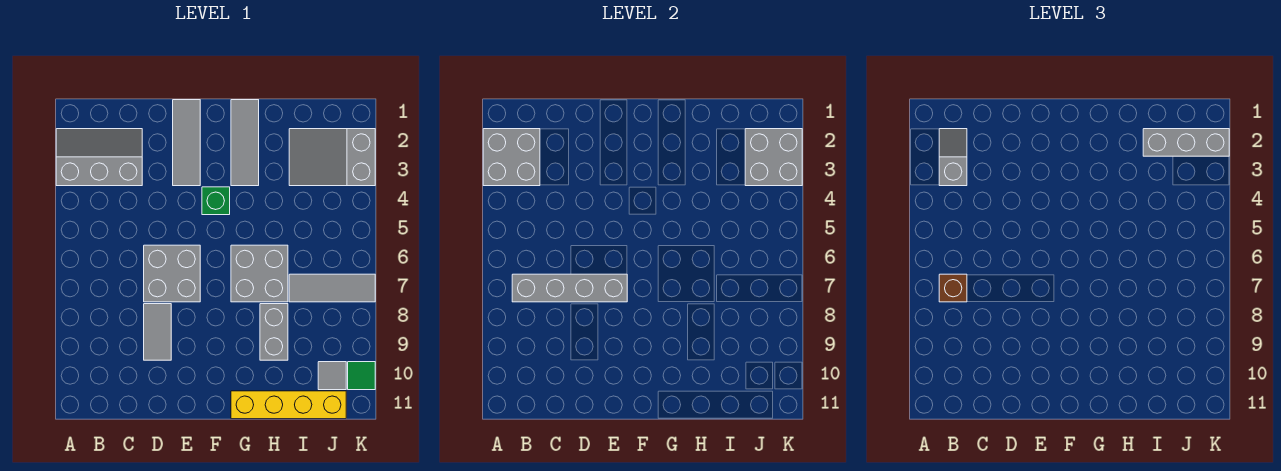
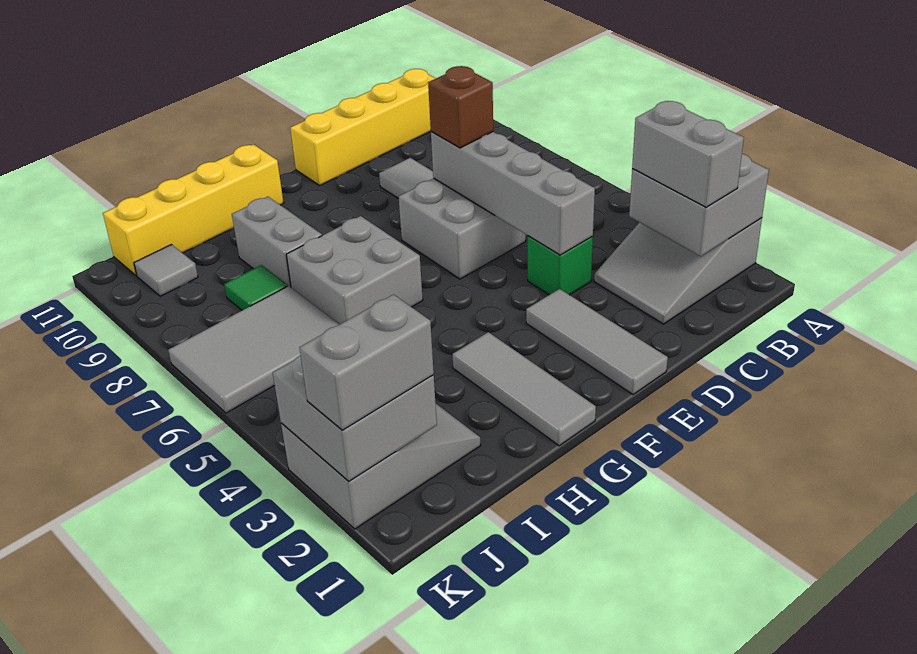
grey slope A2:C3 level 1 top 3 -> grey slope A2:C3 level 1 top A
grey slope B2:B3 level 3 top 3 -> grey brick B2:B3 level 3
grey brick B7:E7 level 2 -> grey brick D4:D7 level 2
brown brick B7 level 3 -> brown brick D7 level 3
none -> yellow brick B11:E11 level 1
green brick F4 level 1 -> green brick D4 level 1
grey brick I2:K2 level 3 -> grey brick J2:K2 level 3
grey tile I7:K7 level 1 -> grey tile I6:K7 level 1
green tile K10 level 1 -> green tile I8 level 1

